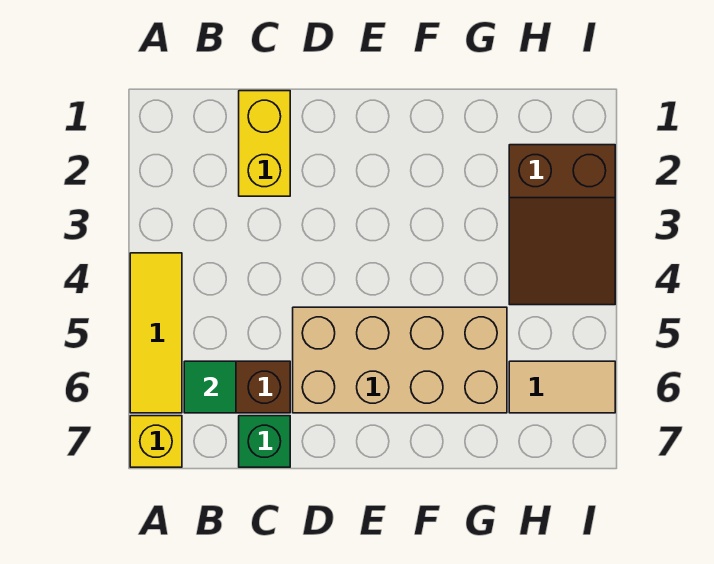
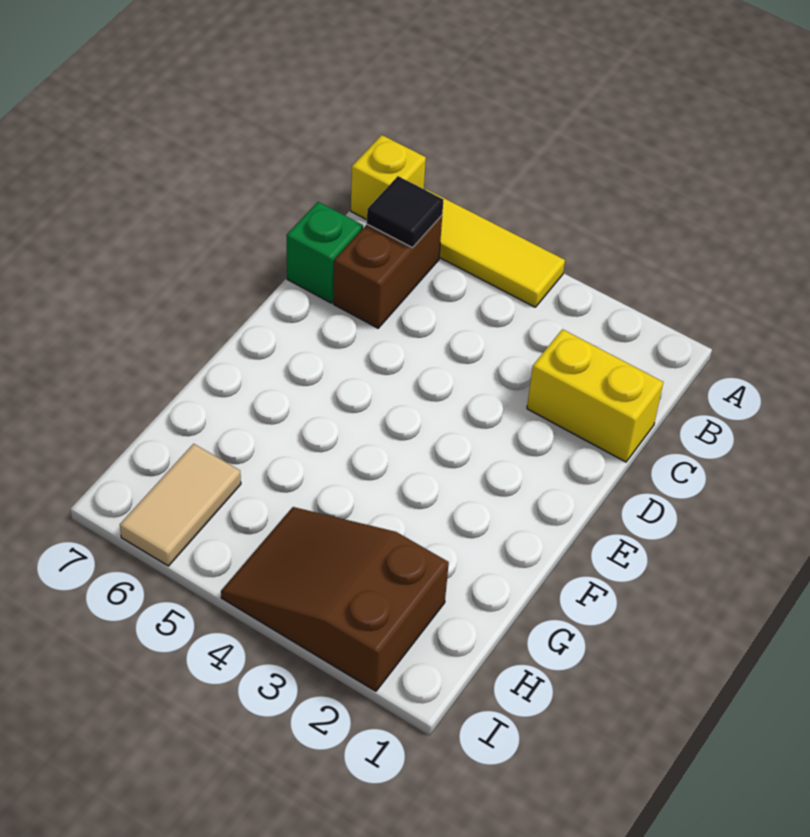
green tile B6 level 2 -> black tile B6 level 2
tan brick D5:G6 level 1 -> none

